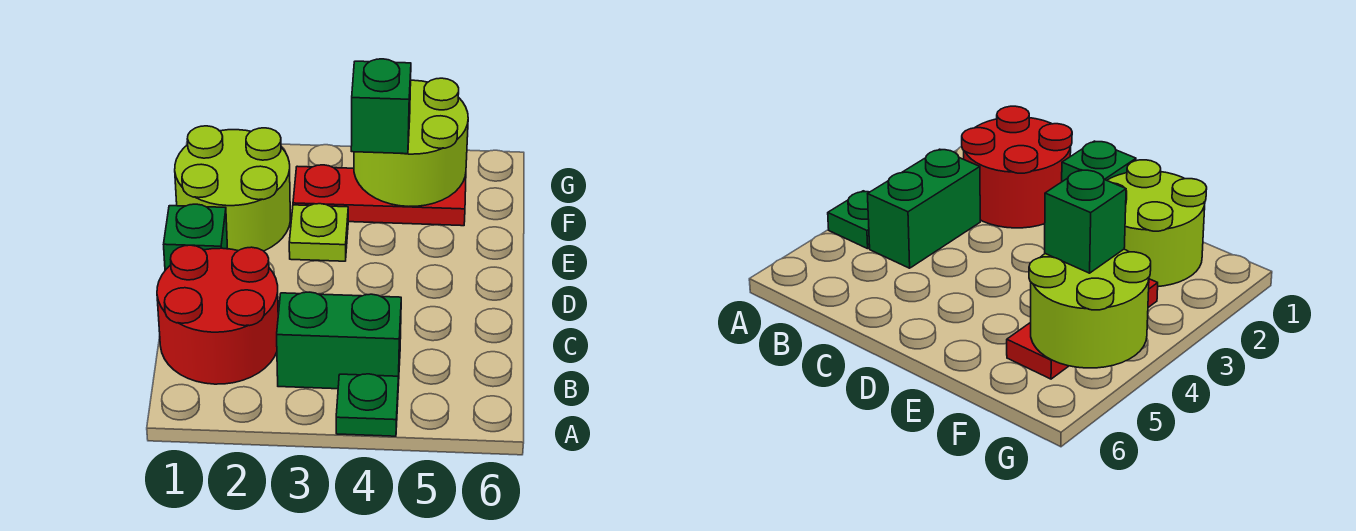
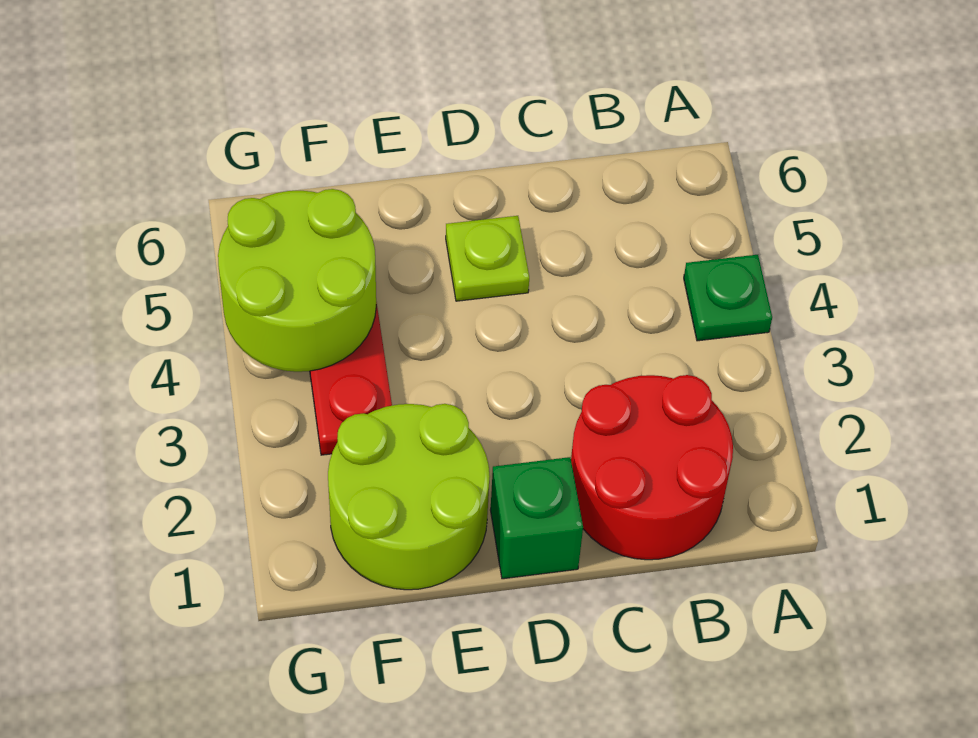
green brick B3:B4 level 1 -> none
lime plate E3 level 1 -> lime plate D5 level 1
green brick F4 level 3 -> none

